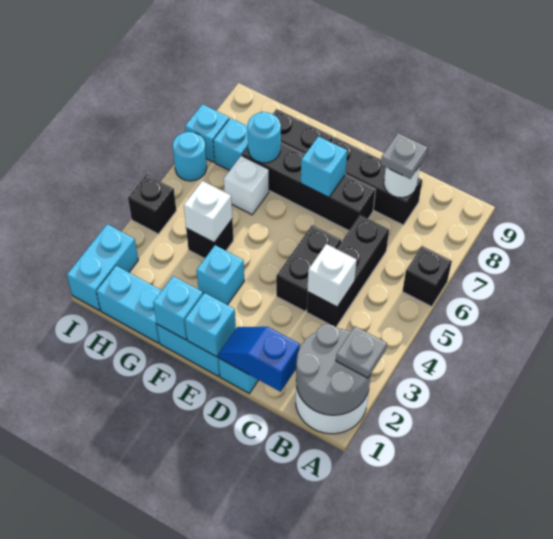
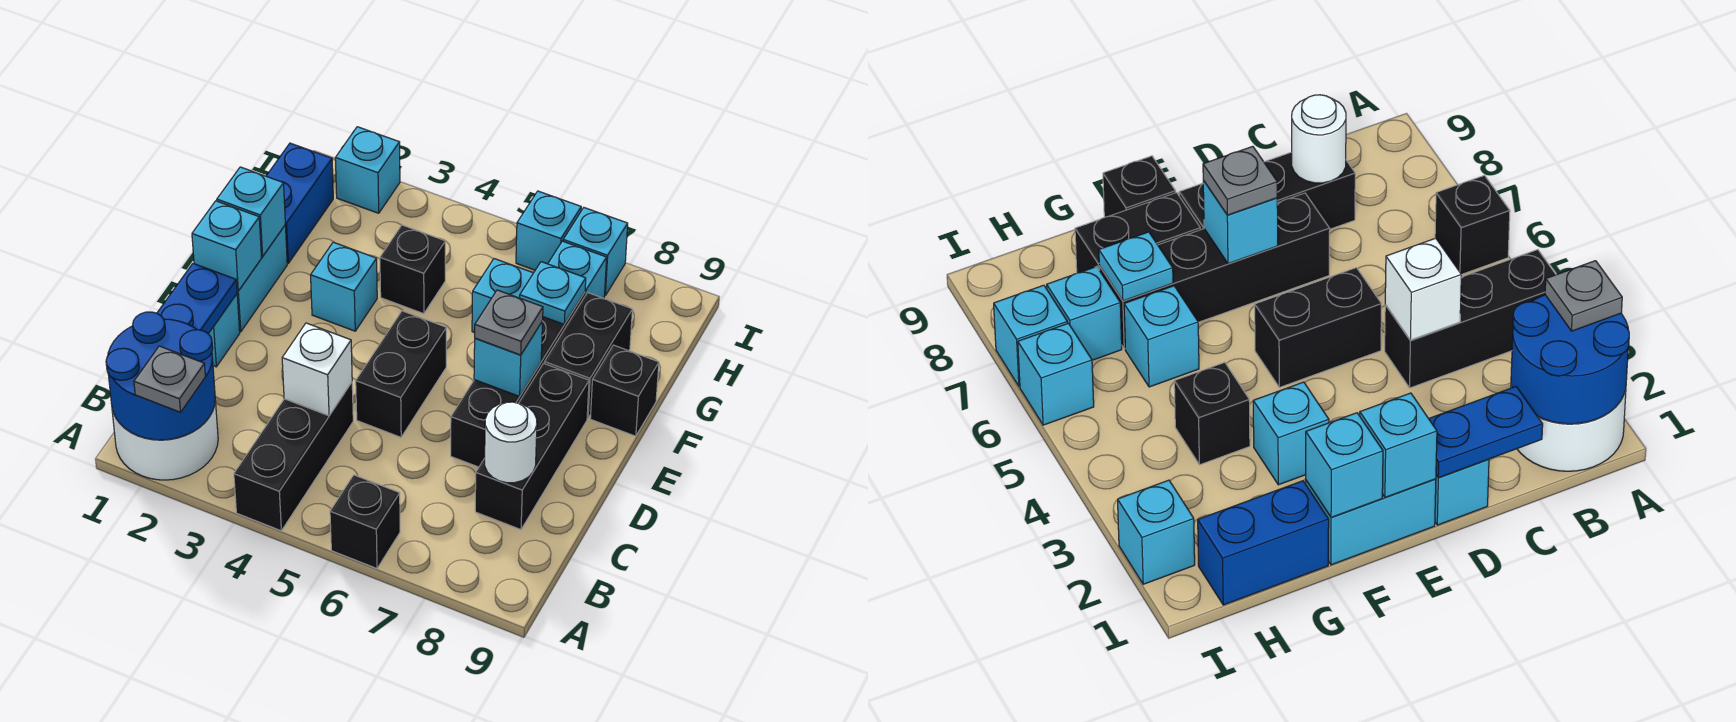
grey round brick A1:B2 level 2 -> blue round brick A1:B2 level 2
blue slope C1:D1 level 2 top C -> blue plate C1:D1 level 2
black brick C4:C6 level 1 -> black brick A4:C4 level 1
grey plate C8 level 3 -> grey plate E7 level 3
black brick D4:D5 level 1 -> black brick D5:E5 level 1
cyan brick G1:H1 level 1 -> blue brick G1:H1 level 1
white brick G4 level 2 -> none
white brick G6 level 1 -> cyan brick G6 level 1
cyan round brick G7 level 2 -> cyan plate G7 level 2
cyan brick I1:I2 level 1 -> cyan brick I2 level 1
black brick I4 level 1 -> black brick F9 level 1
cyan round brick I6 level 1 -> cyan brick I6 level 1

